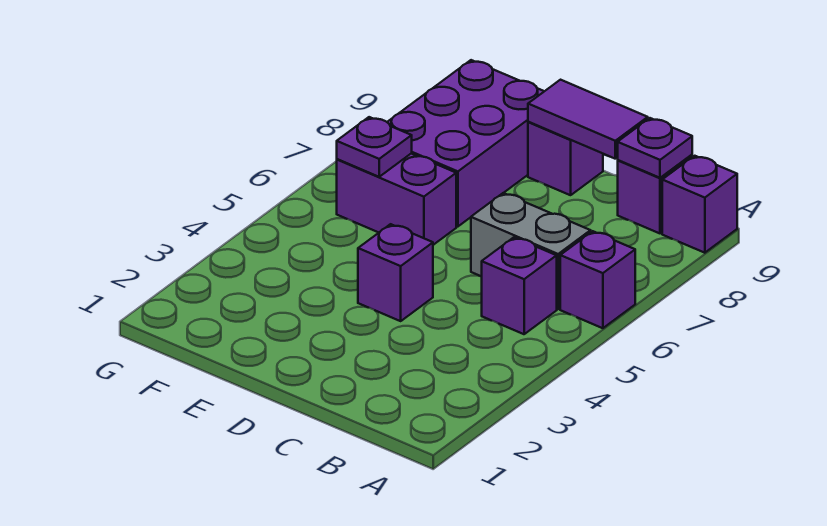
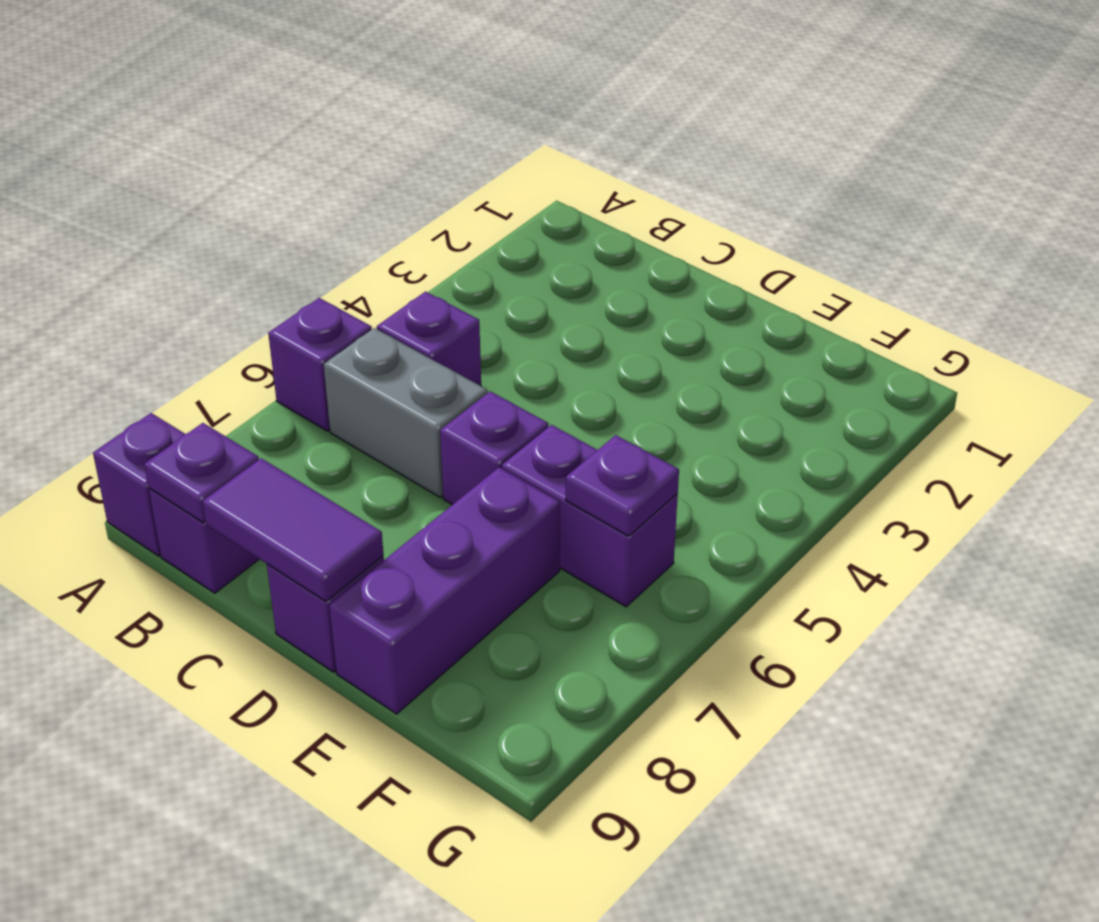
purple brick D4 level 1 -> purple brick D6 level 1
purple brick E7:F9 level 1 -> purple brick E7:E9 level 1

